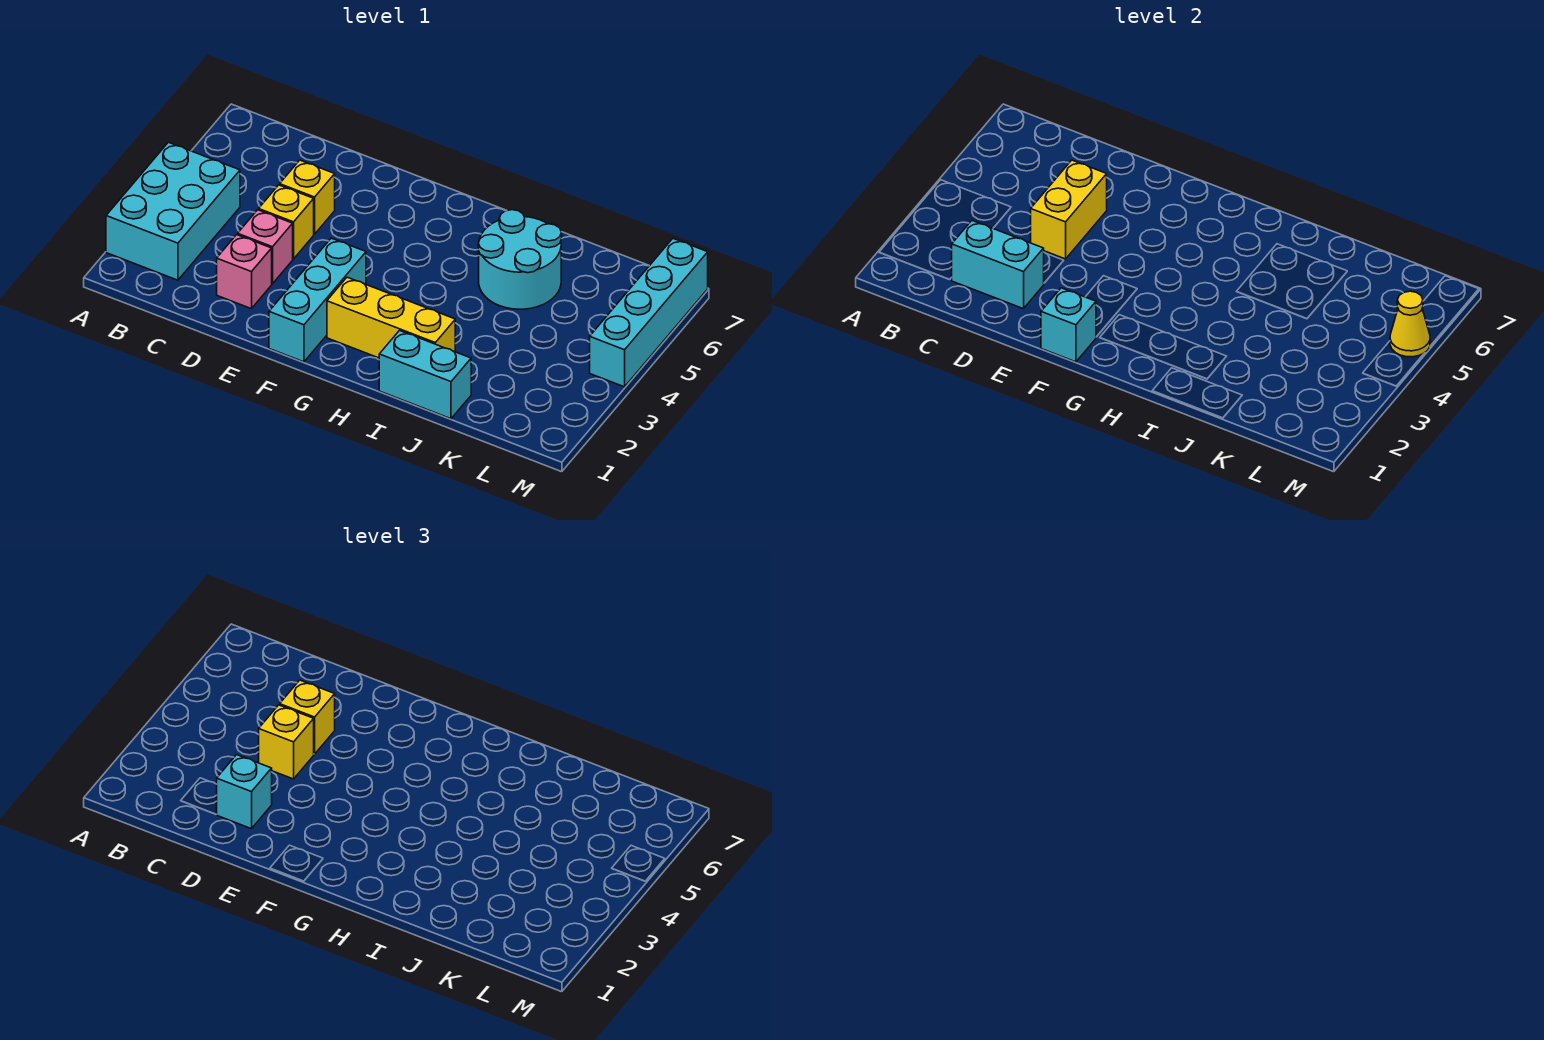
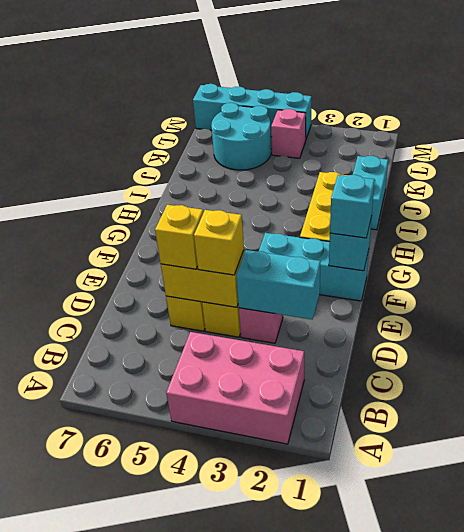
cyan brick A2:B4 level 1 -> pink brick A2:B4 level 1
cyan brick C2:D2 level 2 -> cyan brick D2:D3 level 2
pink brick D2 level 1 -> pink brick L4 level 1
cyan brick D2 level 3 -> cyan brick F1 level 3
cyan round brick I5:J6 level 1 -> cyan round brick K5:L6 level 1
yellow cone M5 level 2 -> none

